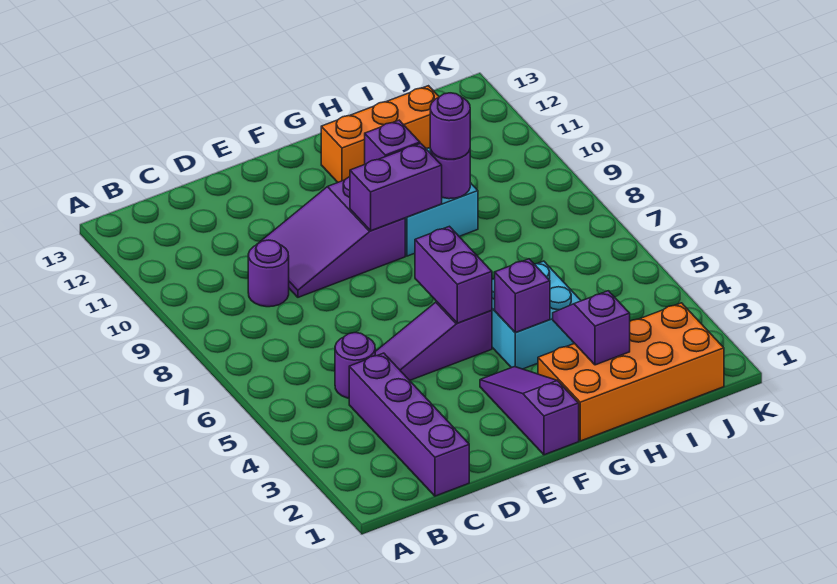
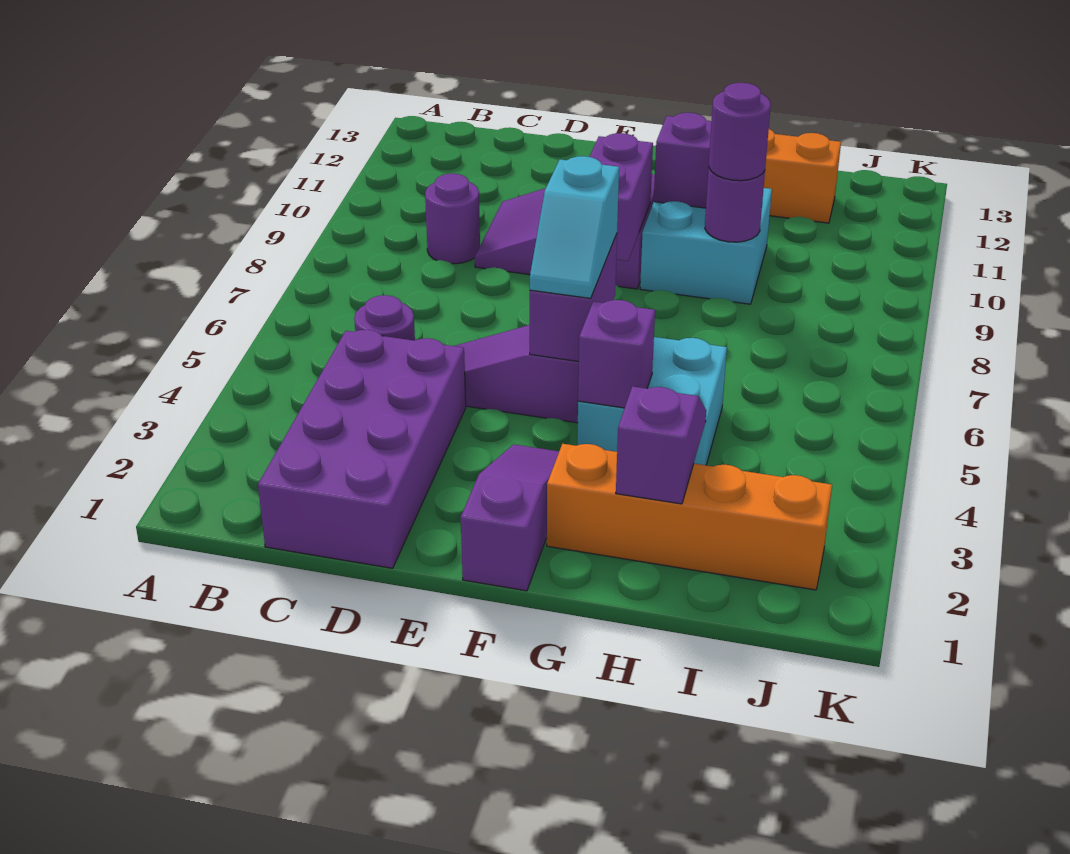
purple brick C1:C4 level 1 -> purple brick C1:D4 level 1
none -> cyan slope F5:F6 level 3 top 6
purple brick F9:G9 level 2 -> purple brick F8:F9 level 2
orange brick G1:J2 level 1 -> orange brick G2:J2 level 1

